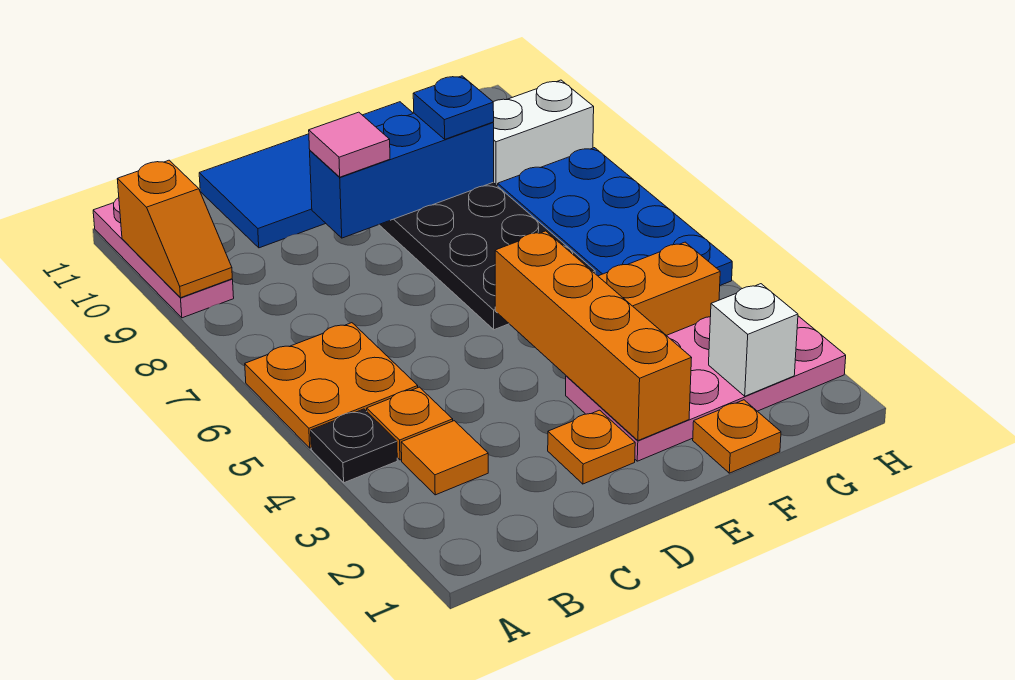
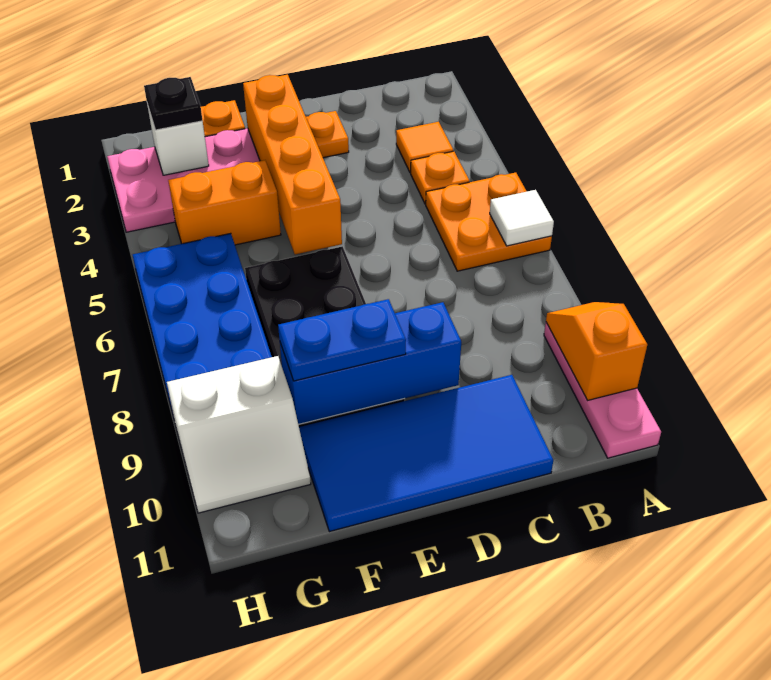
black plate A4 level 1 -> black plate G2 level 3
none -> white tile A6 level 2
pink tile D9 level 3 -> none
blue plate F9 level 3 -> blue plate E9:F9 level 3

